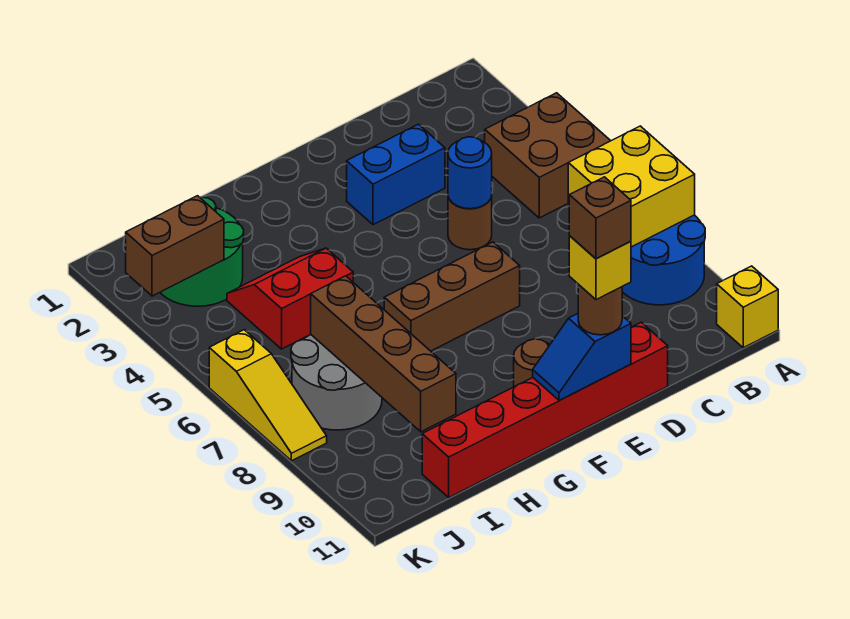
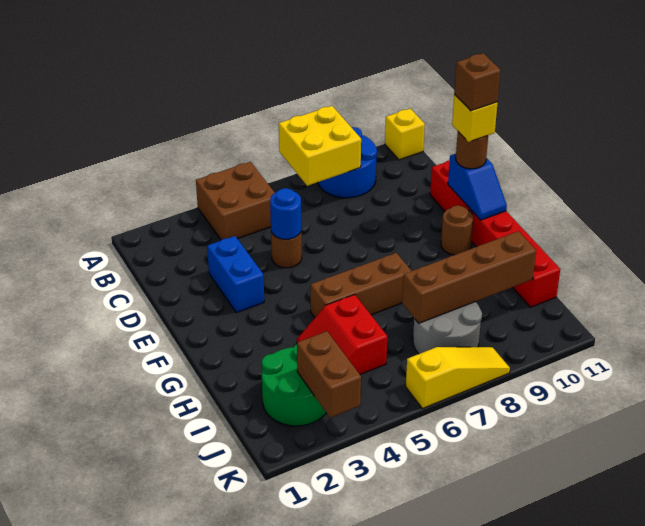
brown brick E7:G7 level 1 -> brown brick G5:G7 level 1

